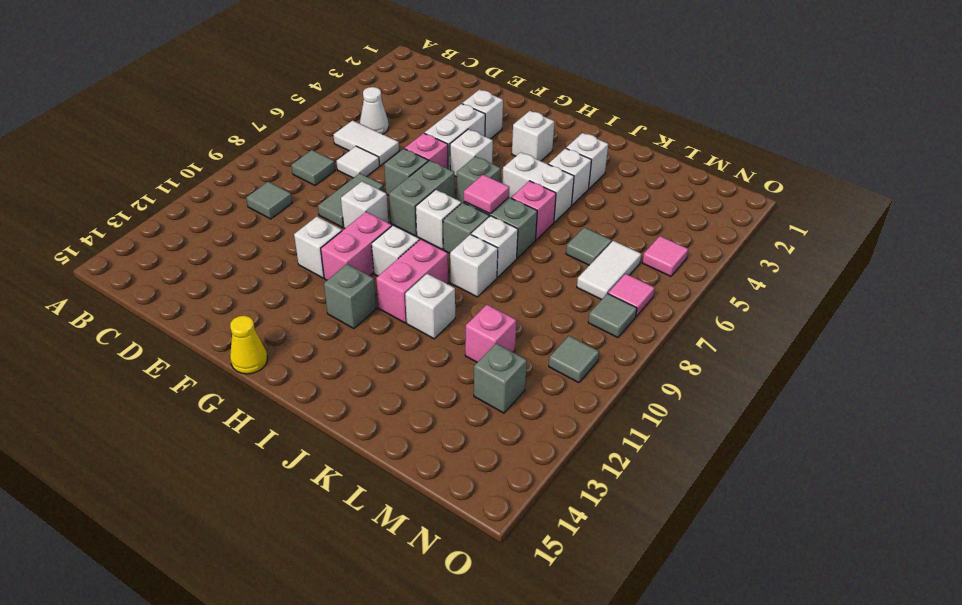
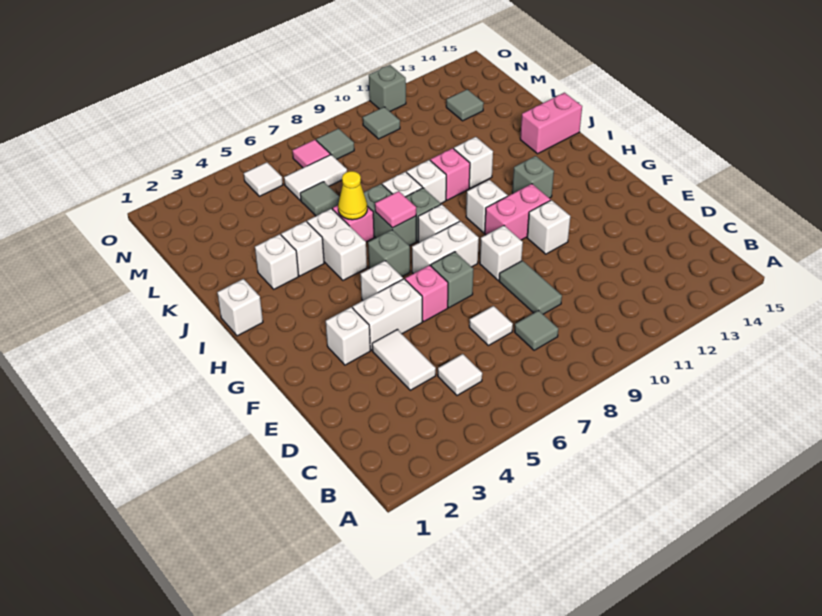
white cone C5 level 1 -> white tile C5 level 1
white tile C6:D6 level 1 -> white tile D4:E4 level 1
grey tile C10 level 1 -> grey tile M13 level 1
grey tile E8:E9 level 1 -> grey tile D9:E9 level 1
grey brick G7:G8 level 1 -> white brick G7:G8 level 1
yellow cone G15 level 1 -> yellow cone J6 level 2
white brick H3 level 1 -> white brick I1 level 1
pink brick I10:I11 level 1 -> pink brick J14:J15 level 1
pink brick L11 level 1 -> pink brick J10 level 1
grey brick M12 level 1 -> grey brick O11 level 1
pink tile N5 level 1 -> white tile N5 level 1

